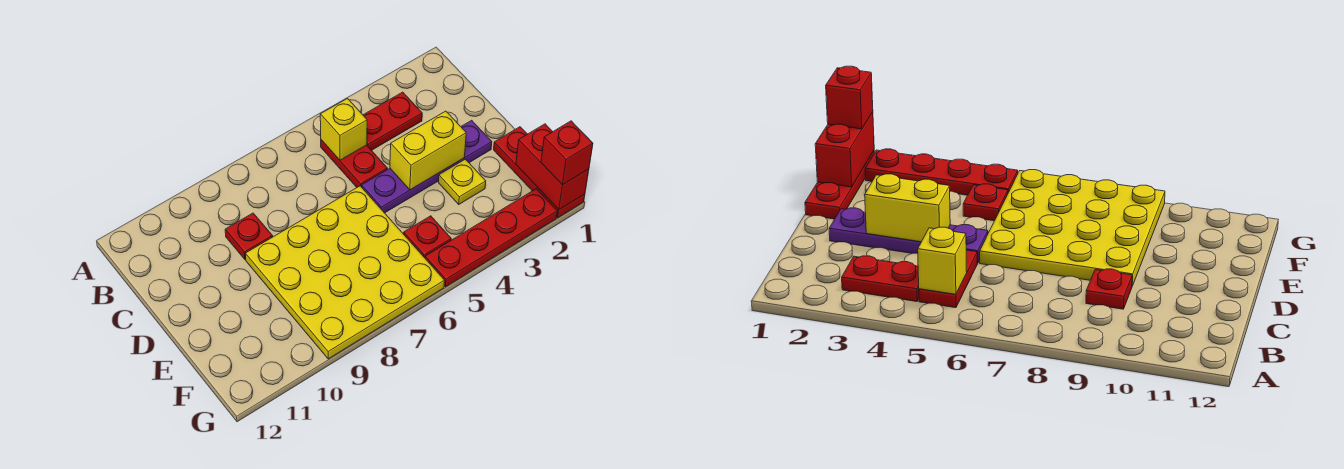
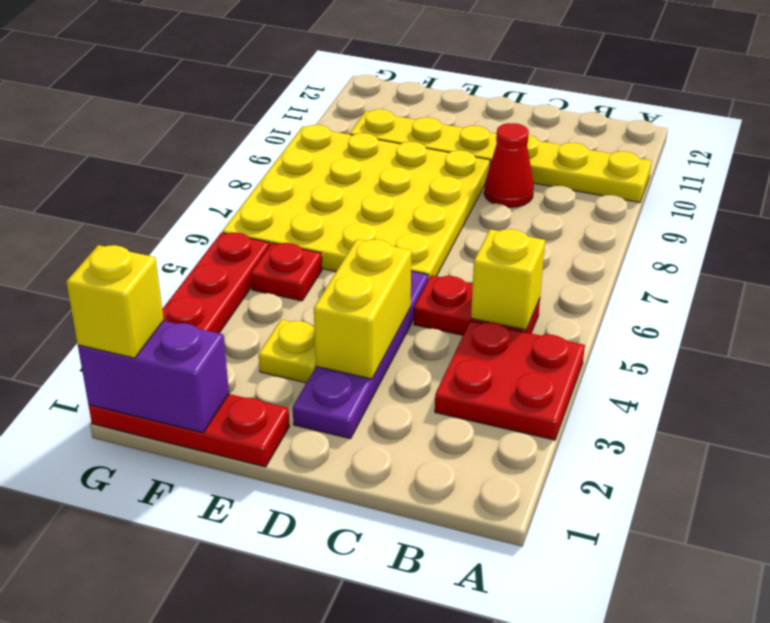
none -> yellow plate A10:F10 level 1
red plate B3:B4 level 1 -> red plate A3:B4 level 1
red plate C9 level 1 -> red cone C9 level 1
red brick F1:G1 level 2 -> purple brick F1:G1 level 2
red brick G1 level 3 -> yellow brick G1 level 3

